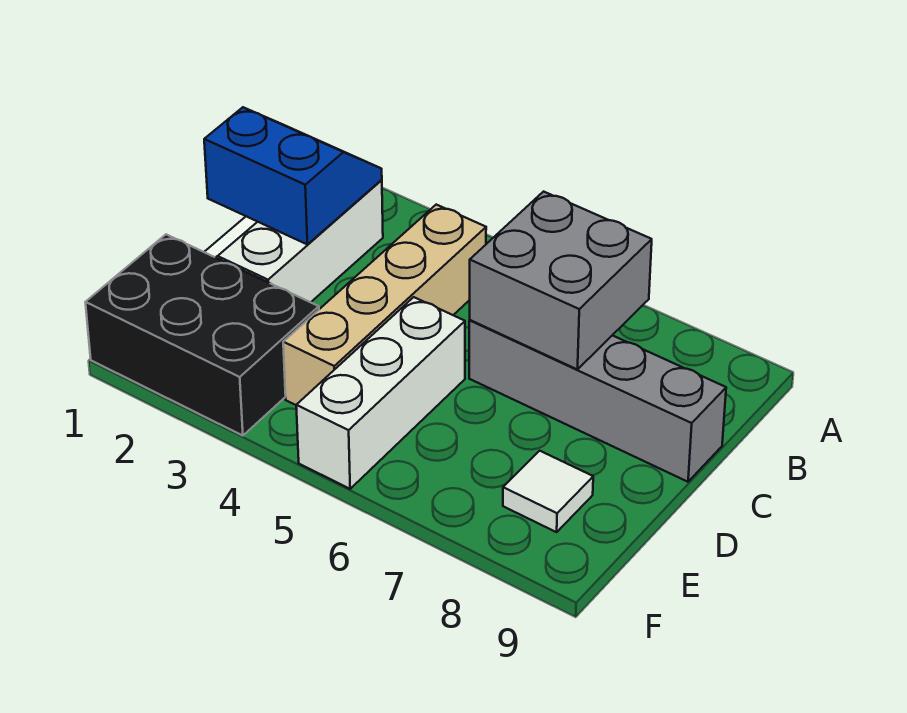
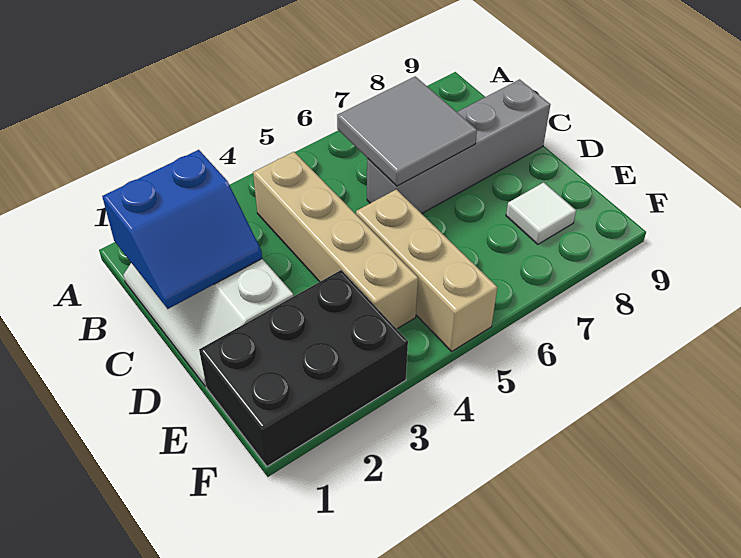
blue slope B1:C2 level 2 top C -> blue slope B1:C2 level 2 top B
grey brick B6:C7 level 2 -> grey tile B6:C7 level 2
white brick D5:F5 level 1 -> tan brick D5:F5 level 1

